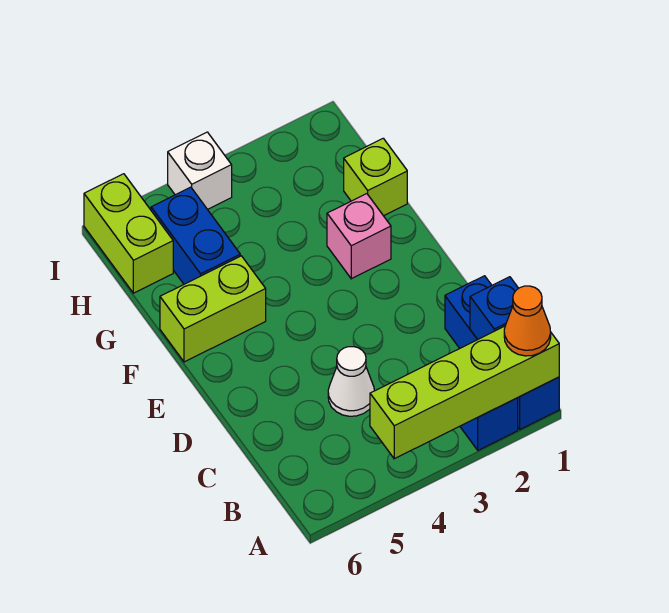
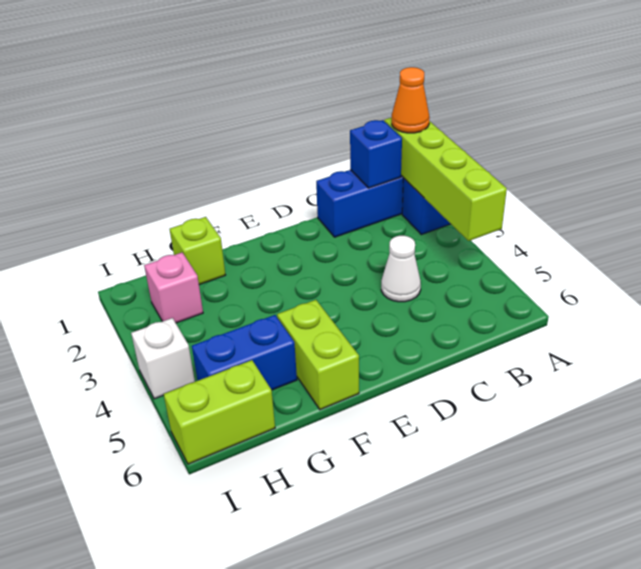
pink brick F2 level 1 -> pink brick H2 level 1

